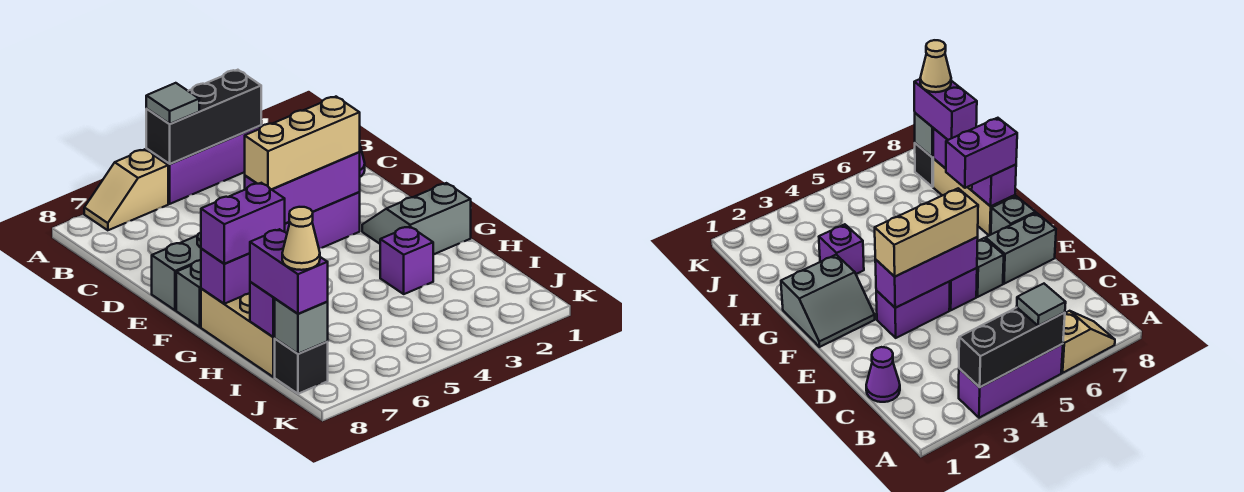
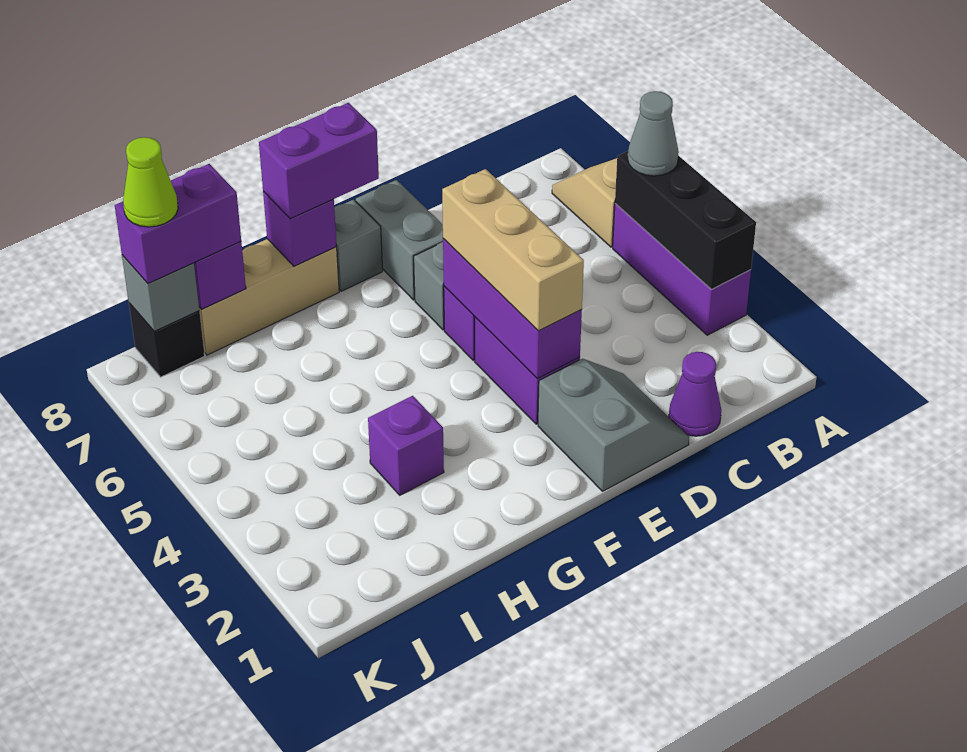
grey tile A5 level 3 -> grey cone A5 level 3
grey slope F1:G2 level 1 top G -> grey slope D1:E2 level 1 top E
purple brick G7:G8 level 3 -> purple brick F8:G8 level 3
tan cone J8 level 4 -> lime cone J8 level 4

